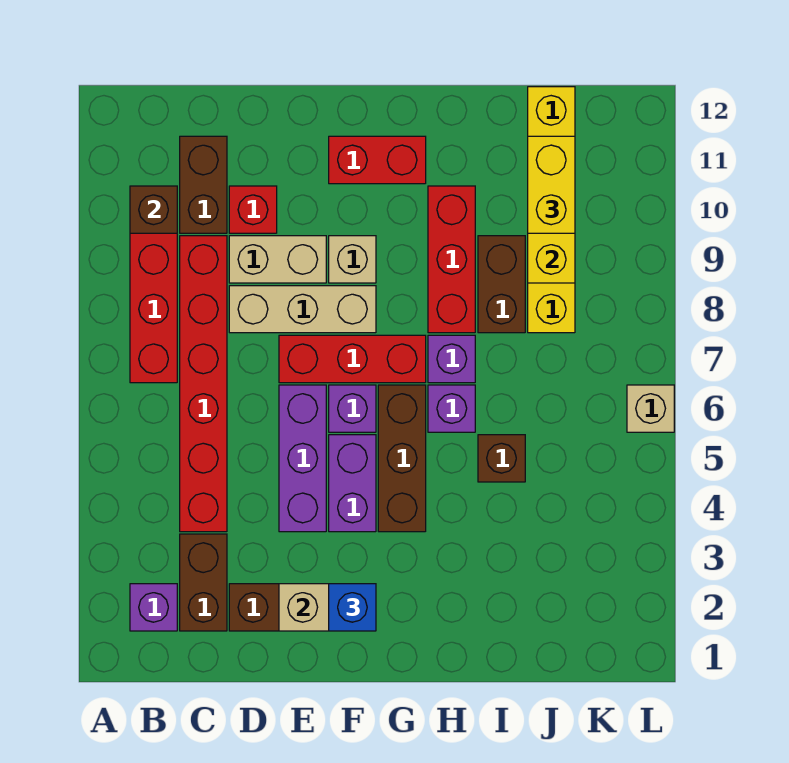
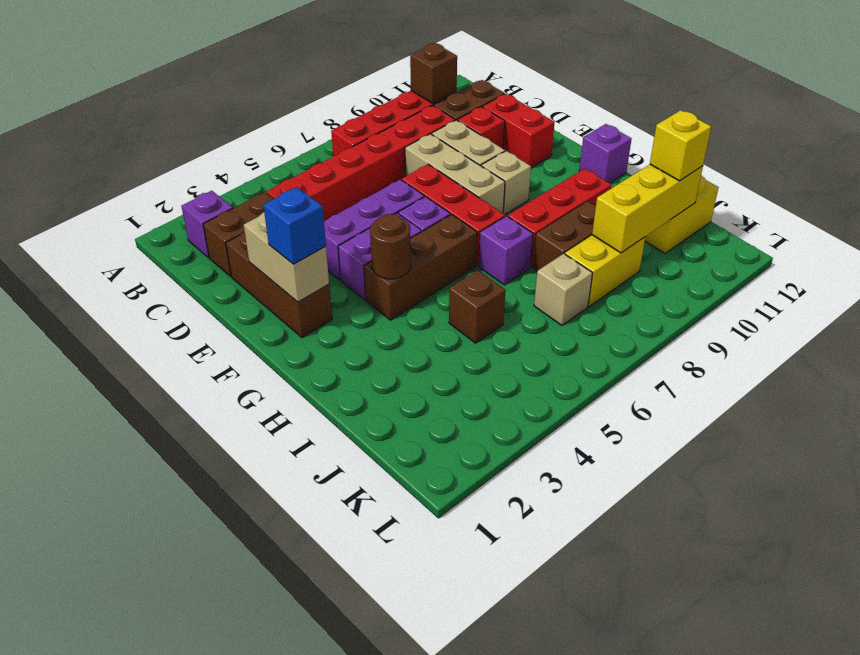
red brick F11:G11 level 1 -> red brick D11:E11 level 1
none -> brown round brick G4 level 2
purple brick H6 level 1 -> purple brick G12 level 1
yellow brick J10:J11 level 3 -> yellow brick J11 level 3
tan brick L6 level 1 -> tan brick J7 level 1

